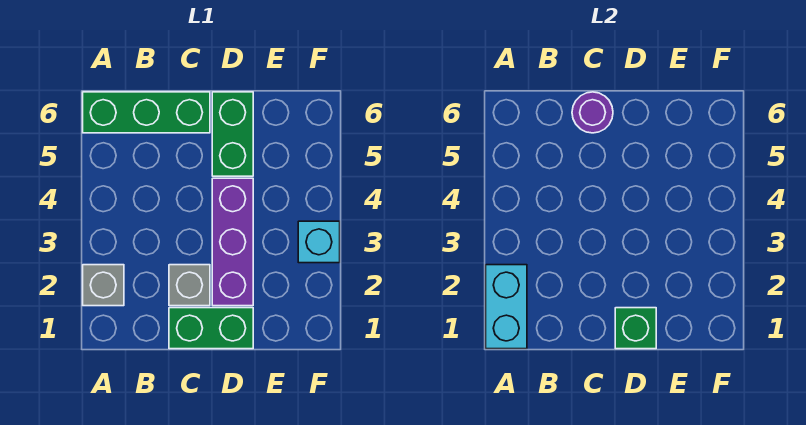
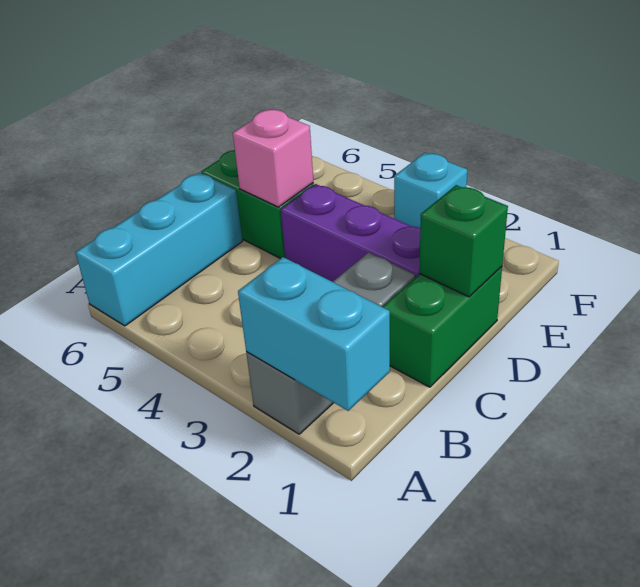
green brick A6:C6 level 1 -> cyan brick A6:C6 level 1
purple round brick C6 level 2 -> none
none -> pink brick D5 level 2

